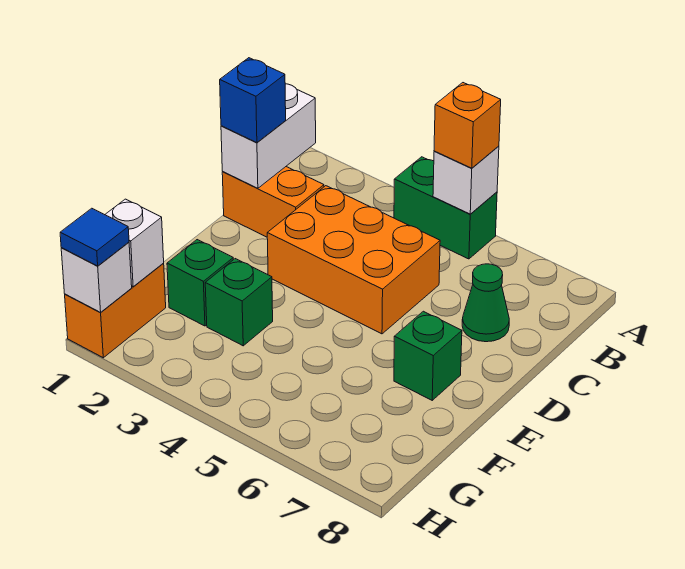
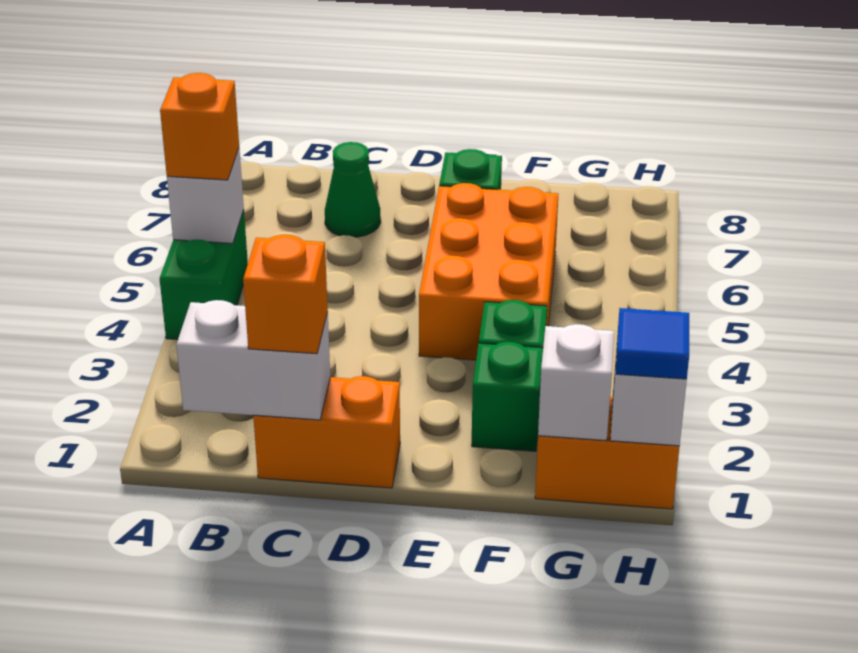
orange brick C1:C2 level 1 -> orange brick C1:D1 level 1
blue brick C1 level 3 -> orange brick C1 level 3
orange brick C3:D5 level 1 -> orange brick E4:F6 level 1

